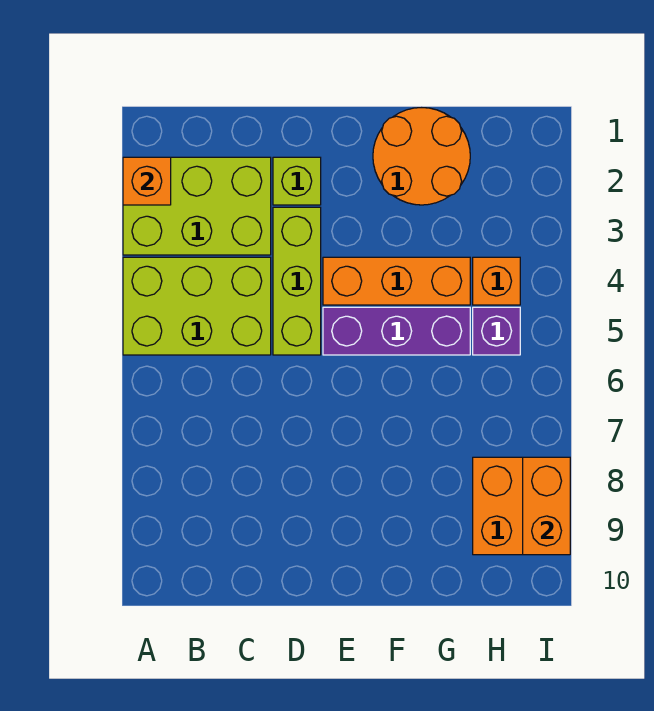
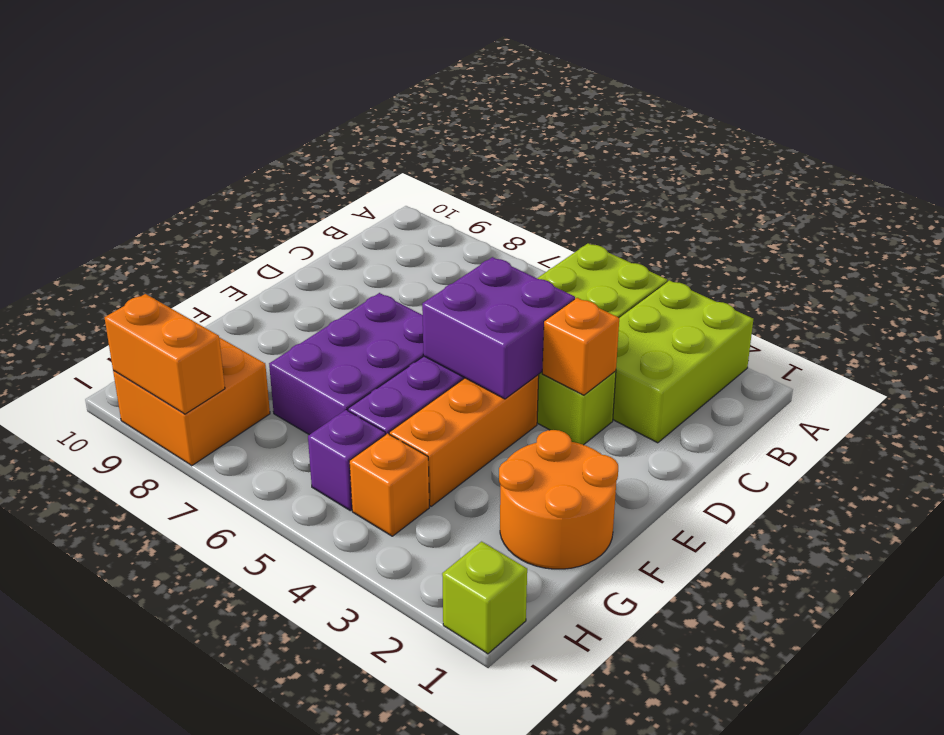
orange brick A2 level 2 -> orange brick D3 level 2
lime brick D2 level 1 -> lime brick I1 level 1
none -> purple brick D4:E5 level 2
none -> purple brick E6:G7 level 1

